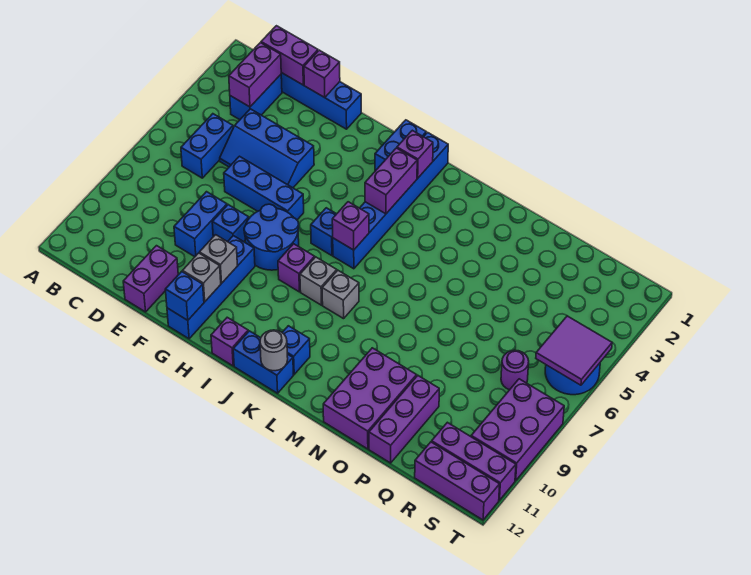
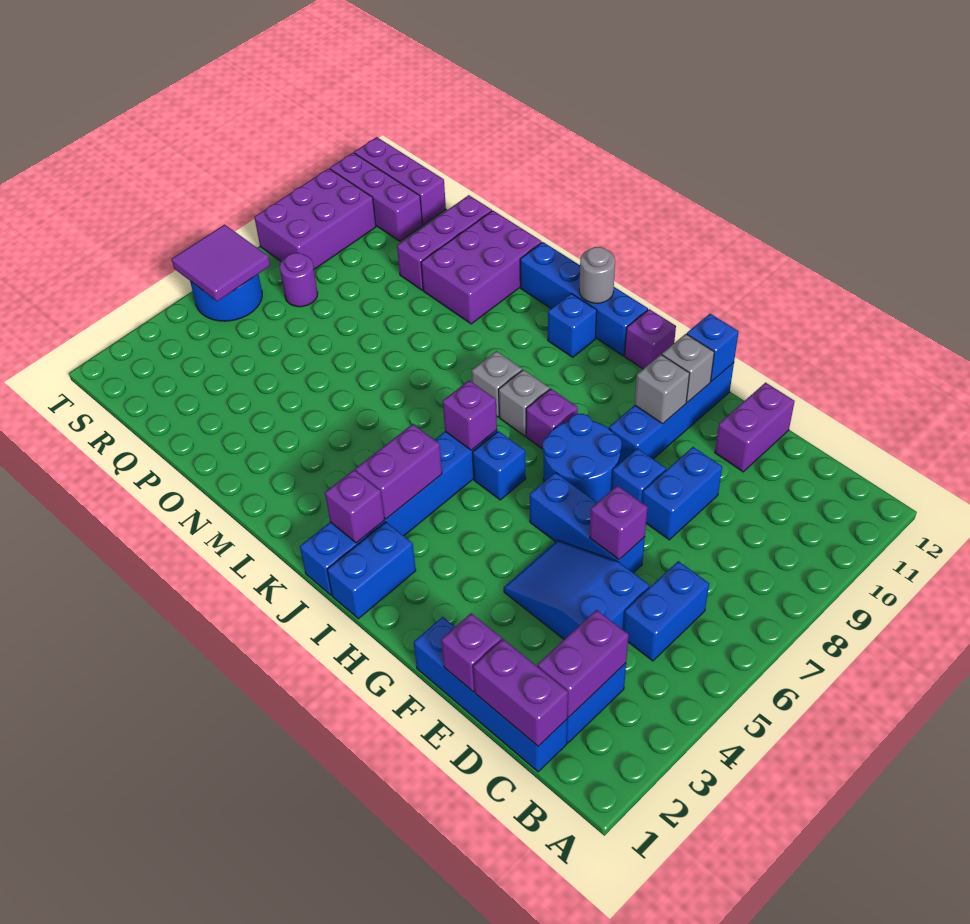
blue slope D4:F5 level 1 top 4 -> blue slope D4:F5 level 1 top D
none -> purple brick E6 level 2
blue brick J12:K12 level 1 -> blue brick J12:M12 level 1

